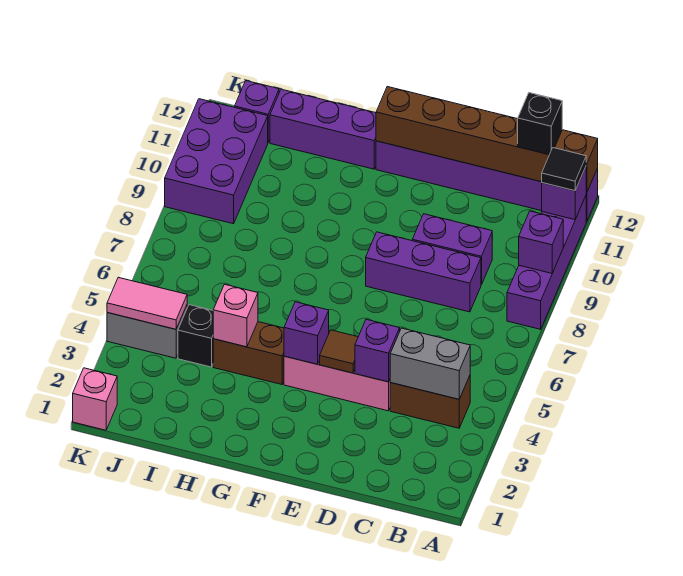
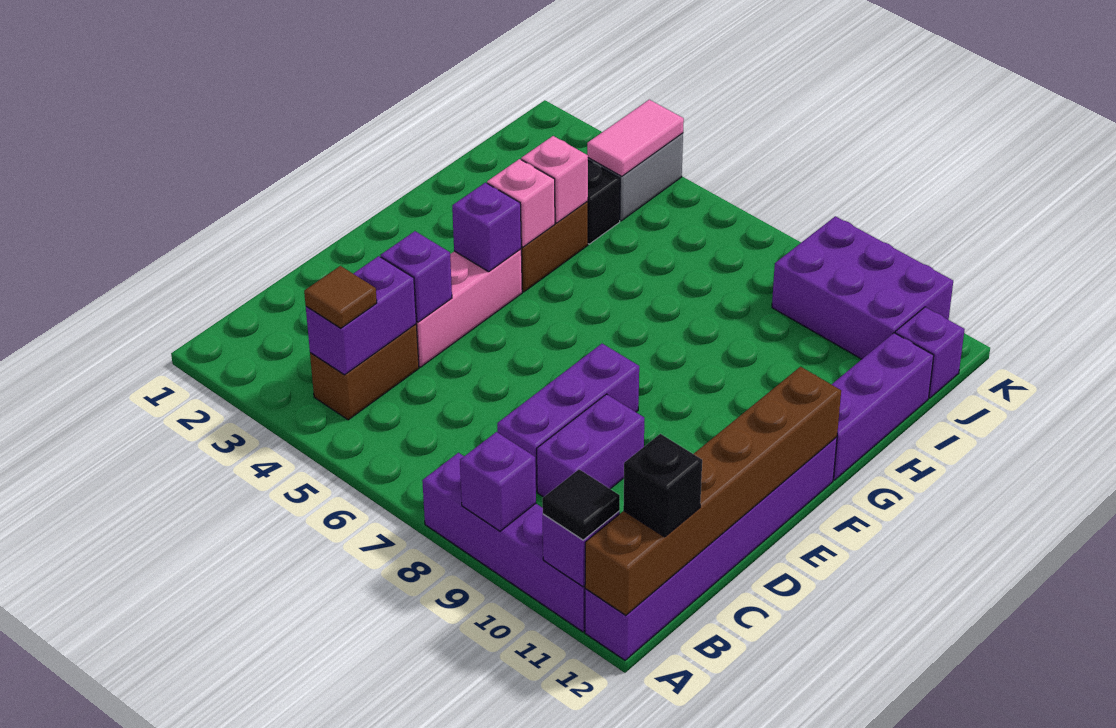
grey brick B4:C4 level 2 -> purple brick B4:C4 level 2
brown tile E4 level 2 -> brown tile B4 level 3
pink brick K1 level 1 -> pink brick G4 level 2

